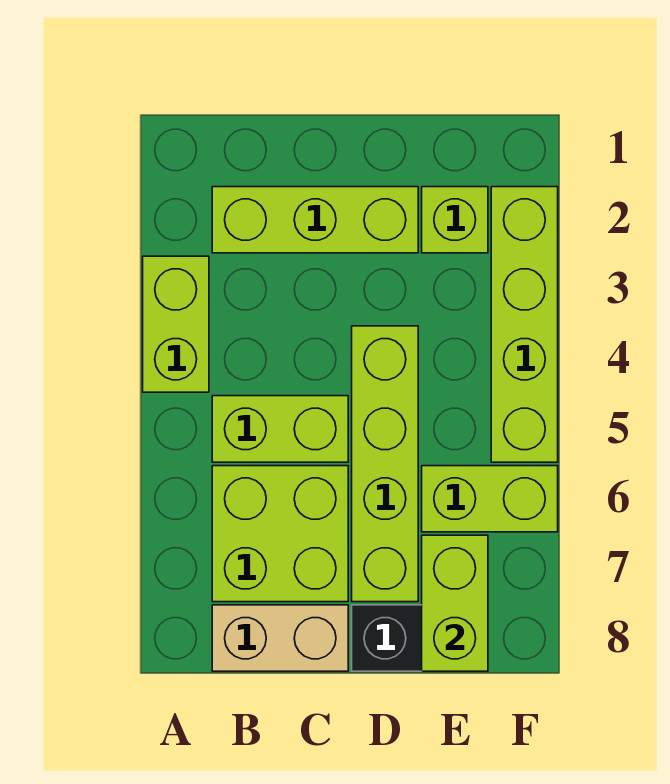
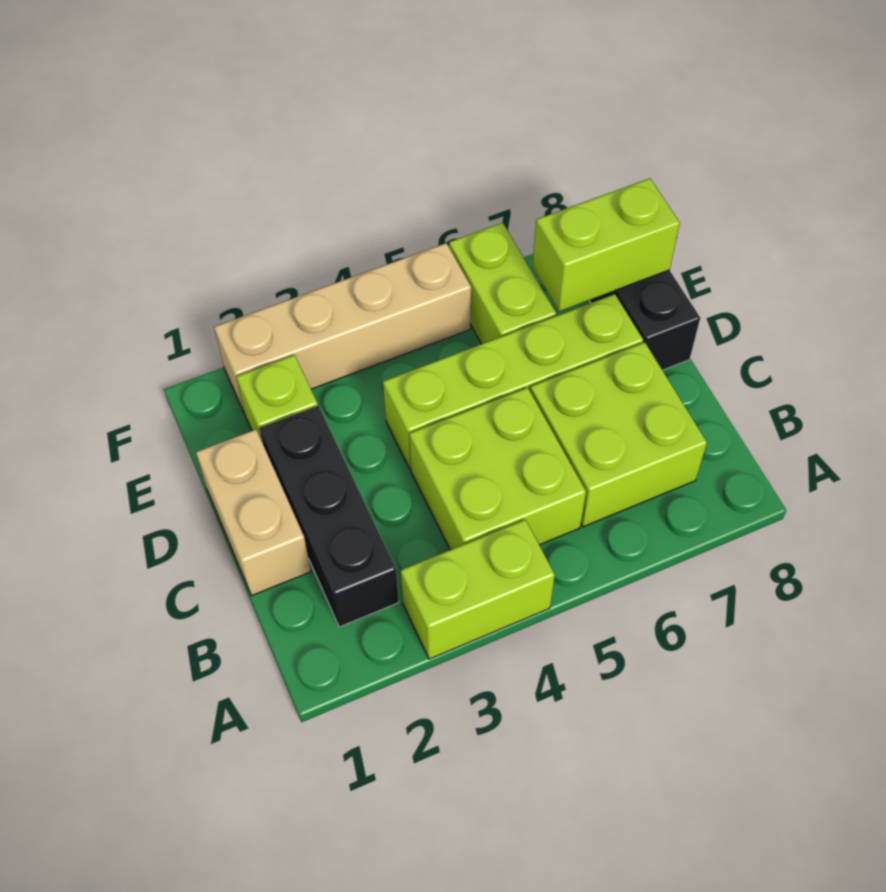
lime brick B2:D2 level 1 -> black brick B2:D2 level 1
lime brick B5:C5 level 1 -> lime brick B4:C5 level 1
tan brick B8:C8 level 1 -> tan brick C1:D1 level 1
lime brick F2:F5 level 1 -> tan brick F2:F5 level 1

